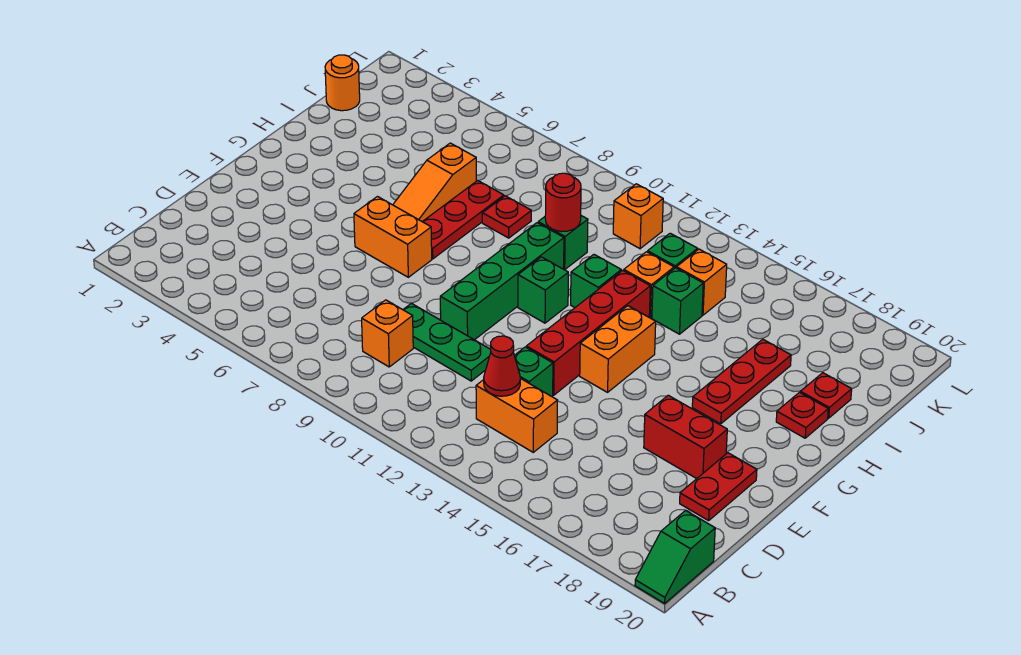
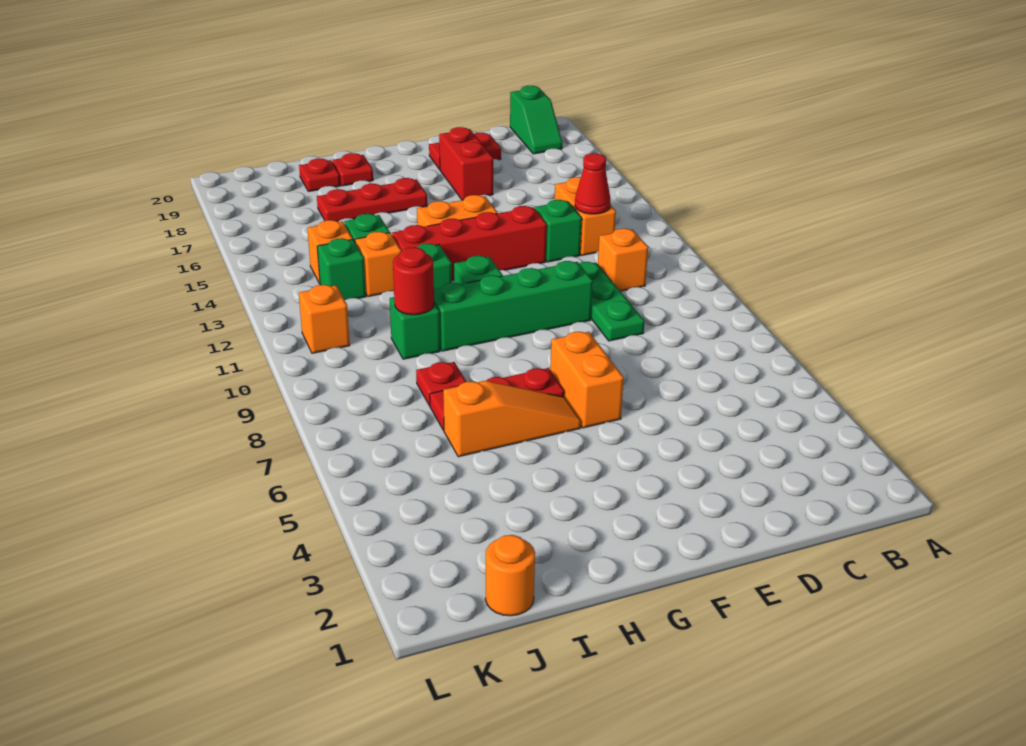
green slope A20:B20 level 1 top B -> green slope B19:B20 level 1 top 20
orange brick C9 level 1 -> orange brick C11 level 1

